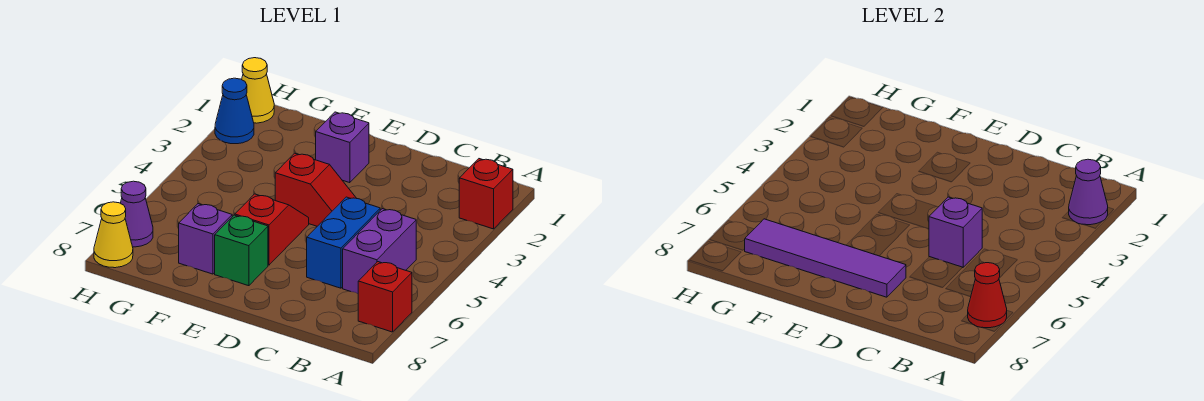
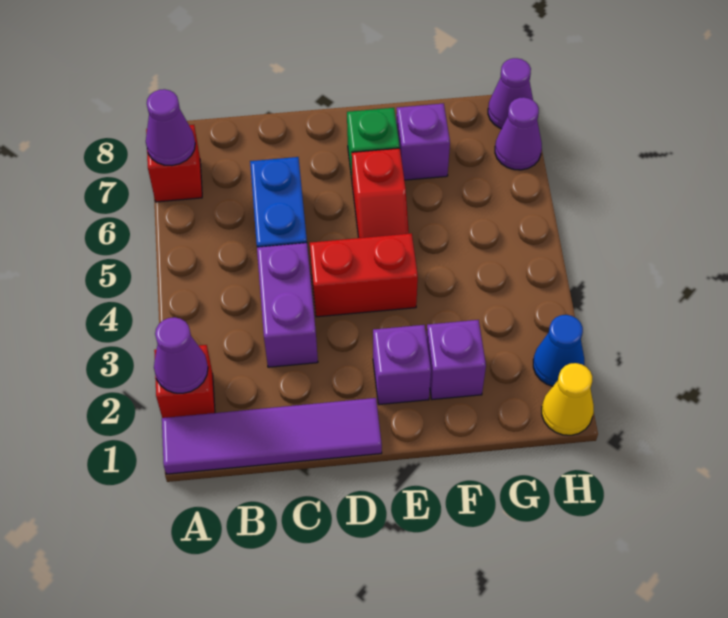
red cone A7 level 2 -> purple cone A7 level 2
purple brick B5:B6 level 1 -> purple brick C3:C4 level 1
purple brick C5 level 2 -> purple brick F2 level 1
red slope D4:E4 level 1 top E -> red brick D4:E4 level 1
purple tile D7:G7 level 2 -> purple tile A1:D1 level 1
yellow cone H8 level 1 -> purple cone H8 level 1

